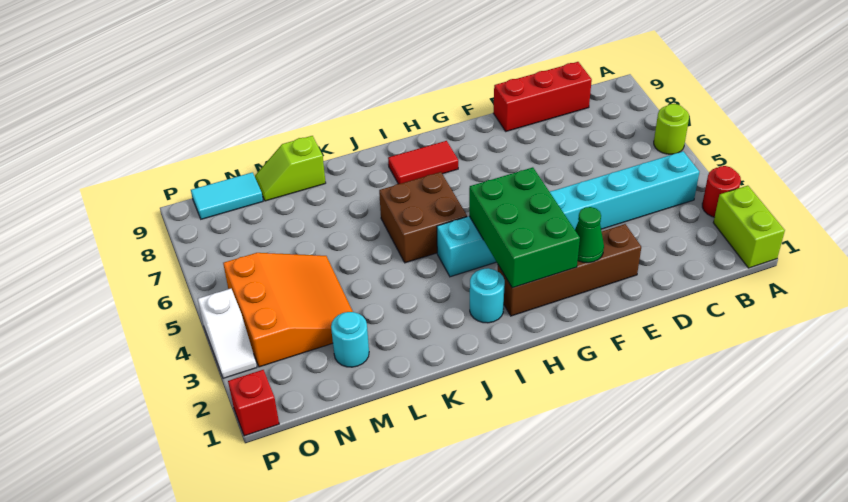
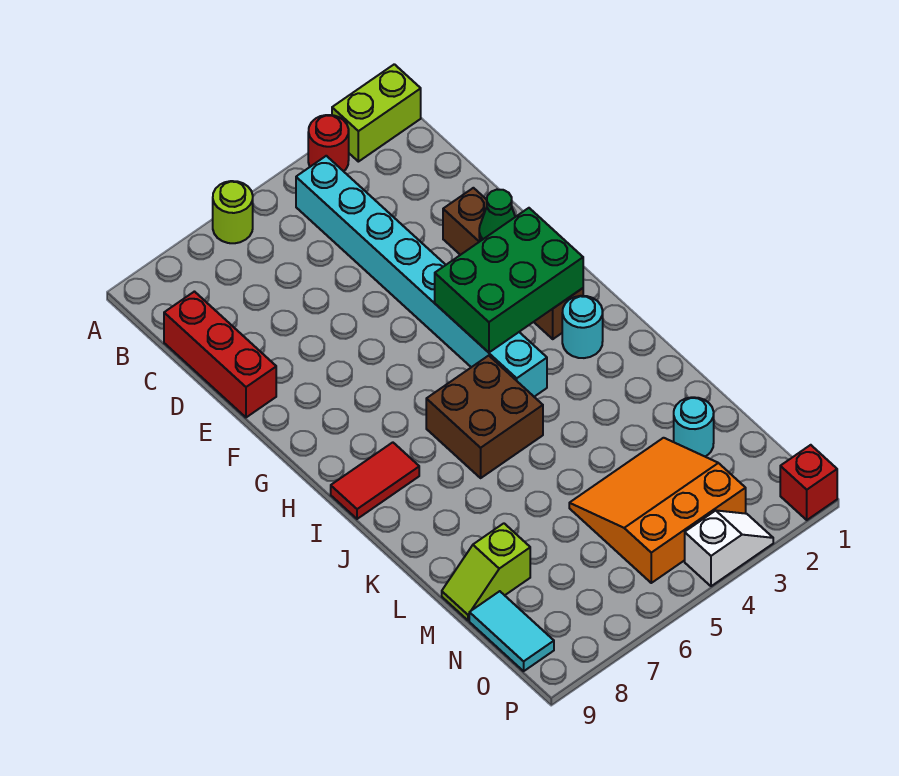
red tile H8:I8 level 1 -> red tile I8:I9 level 1
lime slope L9:M9 level 1 top L -> lime slope M8:M9 level 1 top 8

